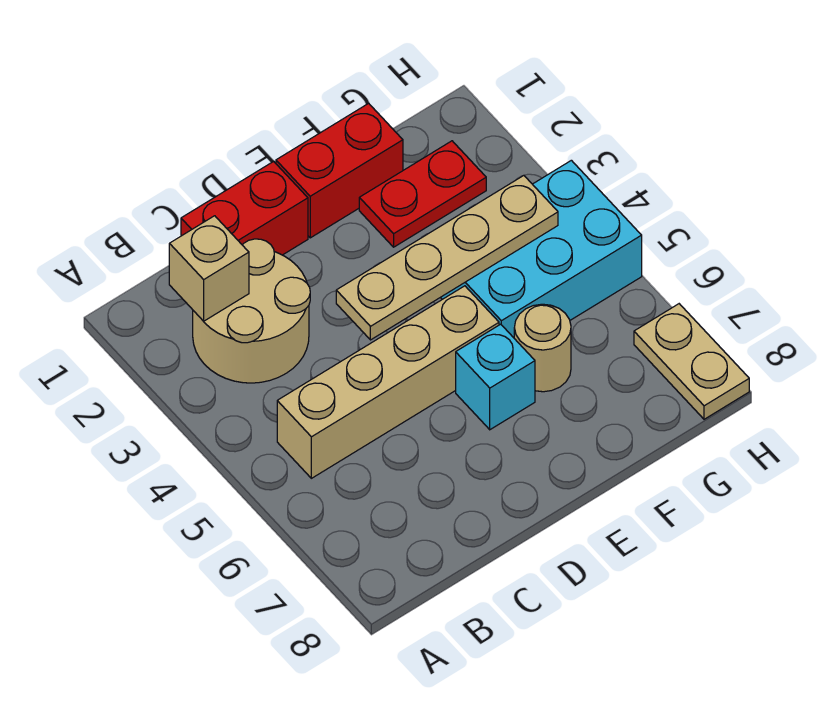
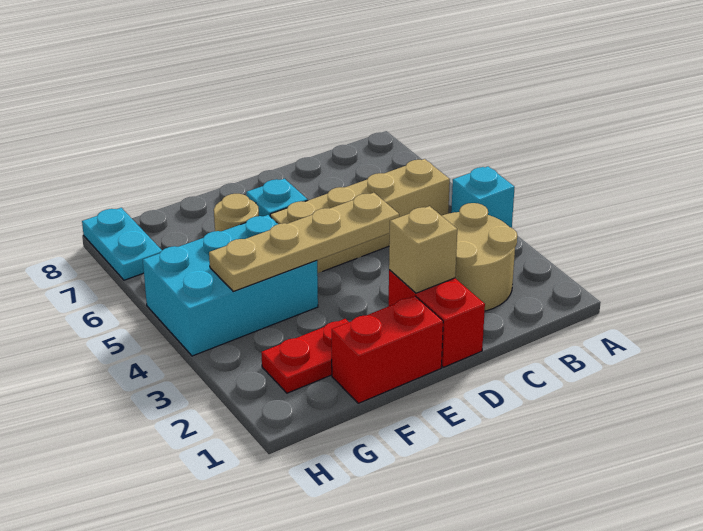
none -> cyan brick A4 level 1
tan brick B2 level 2 -> tan brick D2 level 2
red brick C1:D1 level 1 -> red brick D1:D2 level 1
tan plate H7:H8 level 1 -> cyan plate H7:H8 level 1

